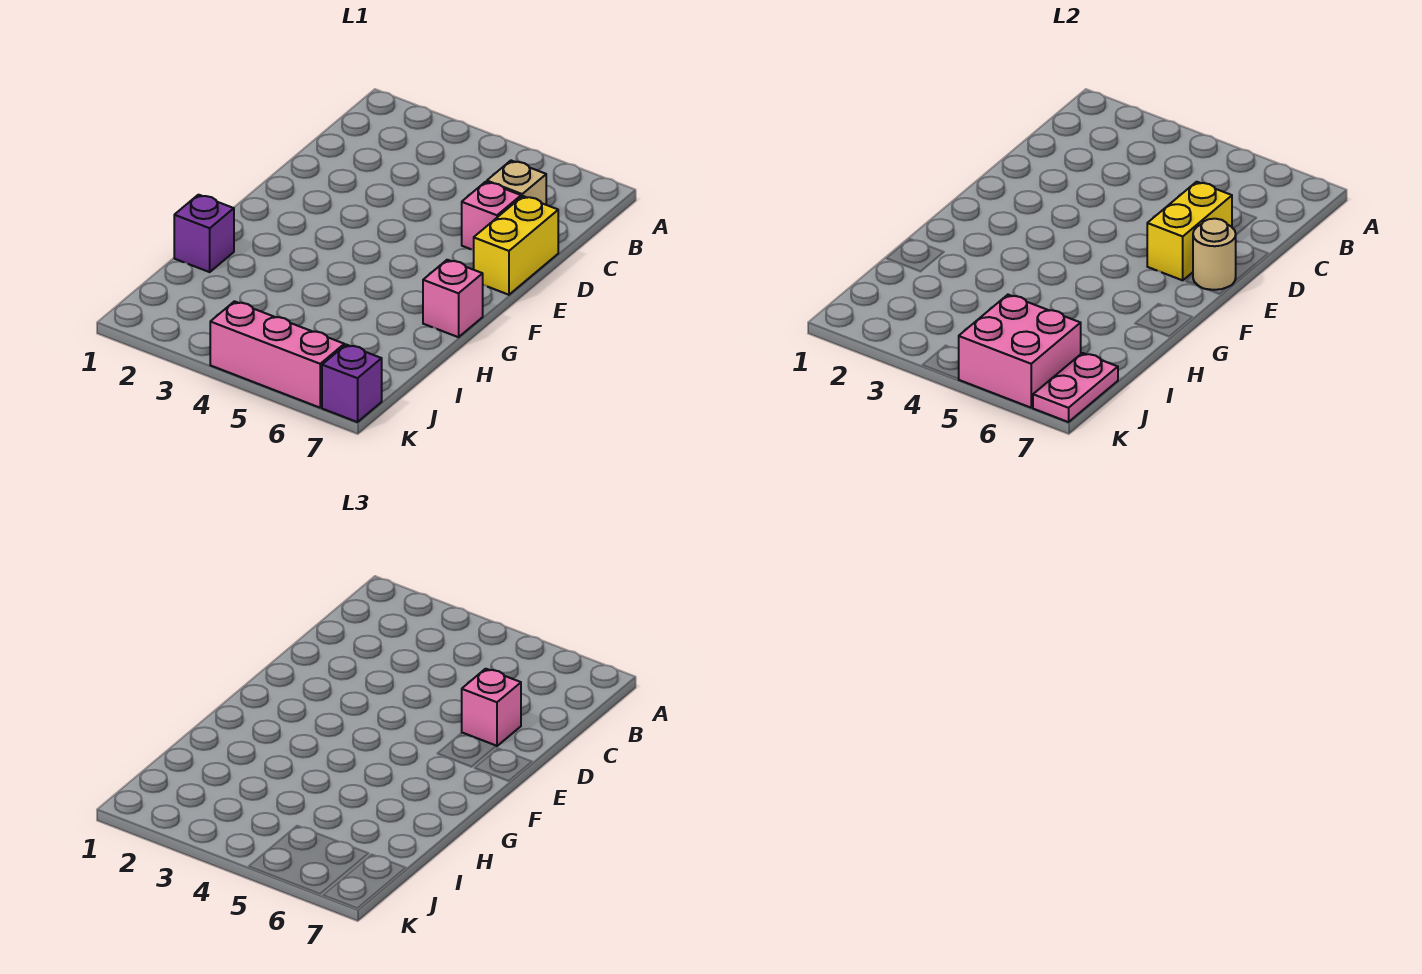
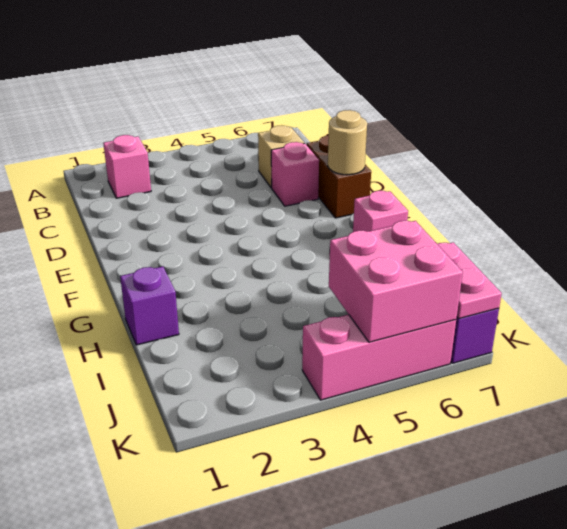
yellow brick D6:E6 level 2 -> none
pink brick D6 level 3 -> pink brick B2 level 1
yellow brick D7:E7 level 1 -> brown brick D7:E7 level 1

